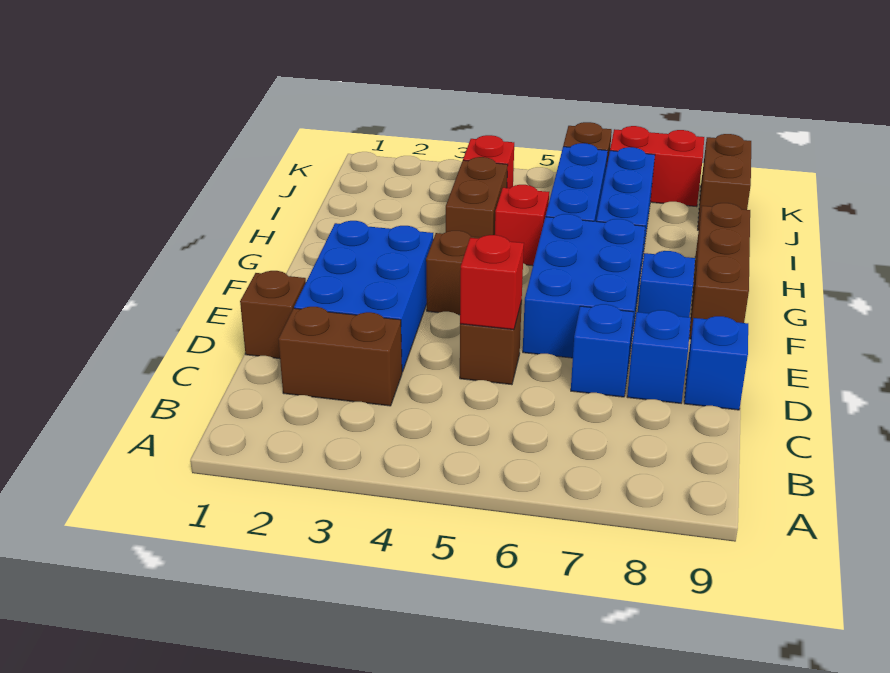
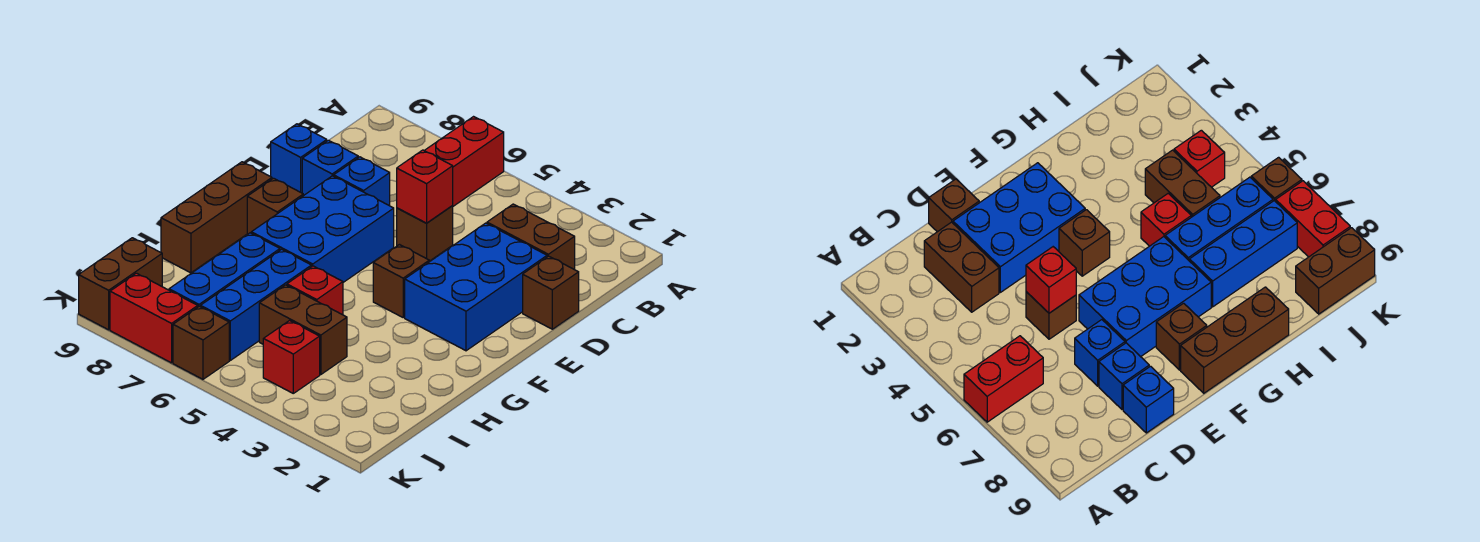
none -> red brick A6:B6 level 1
blue brick F8 level 1 -> brown brick F8 level 1
brown brick H4:I4 level 1 -> brown brick I4:I5 level 1

